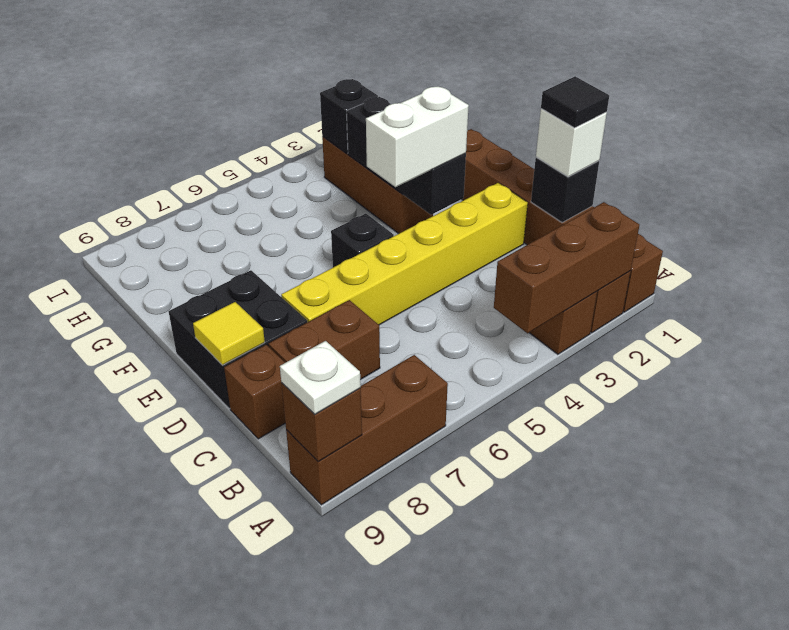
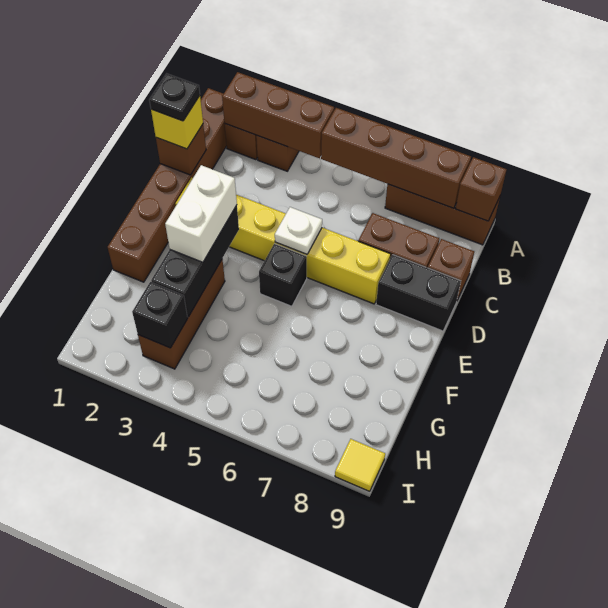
none -> brown brick A5:A8 level 2
white plate A9 level 3 -> white plate D5 level 2
black brick C1 level 2 -> brown brick C1 level 2
white brick C1 level 3 -> yellow brick C1 level 3
black tile C1 level 4 -> black plate C1 level 4
black brick D8:E9 level 1 -> black brick D8:D9 level 1
yellow tile D9 level 2 -> yellow tile I9 level 1
white brick E3:E4 level 3 -> white brick E3:F3 level 3

